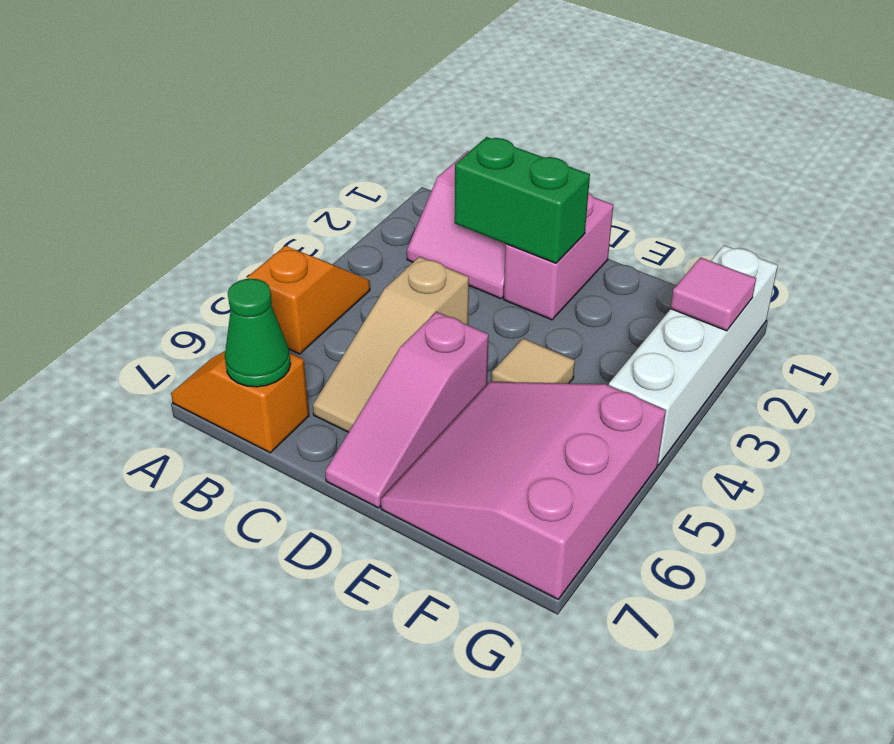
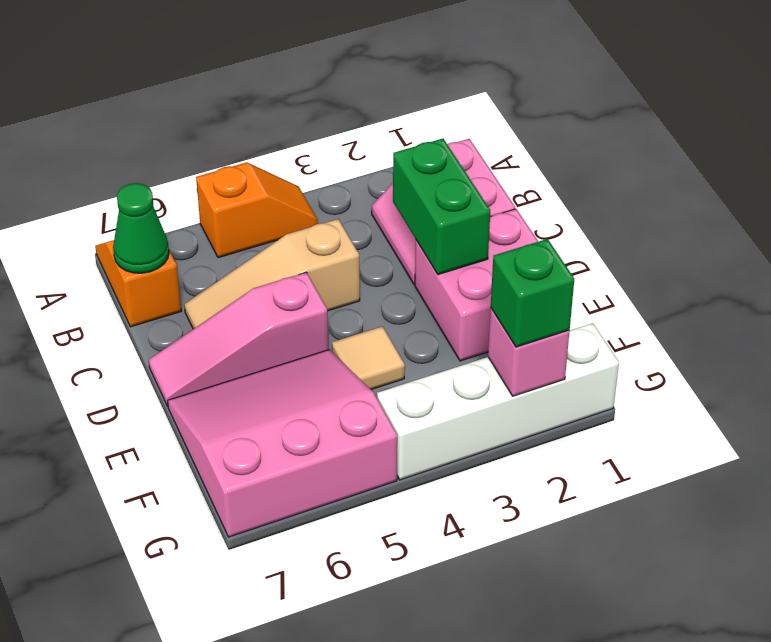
pink brick D1:D2 level 1 -> pink brick D1:E2 level 1
pink tile G2 level 2 -> pink brick G2 level 2
none -> green brick G2 level 3

